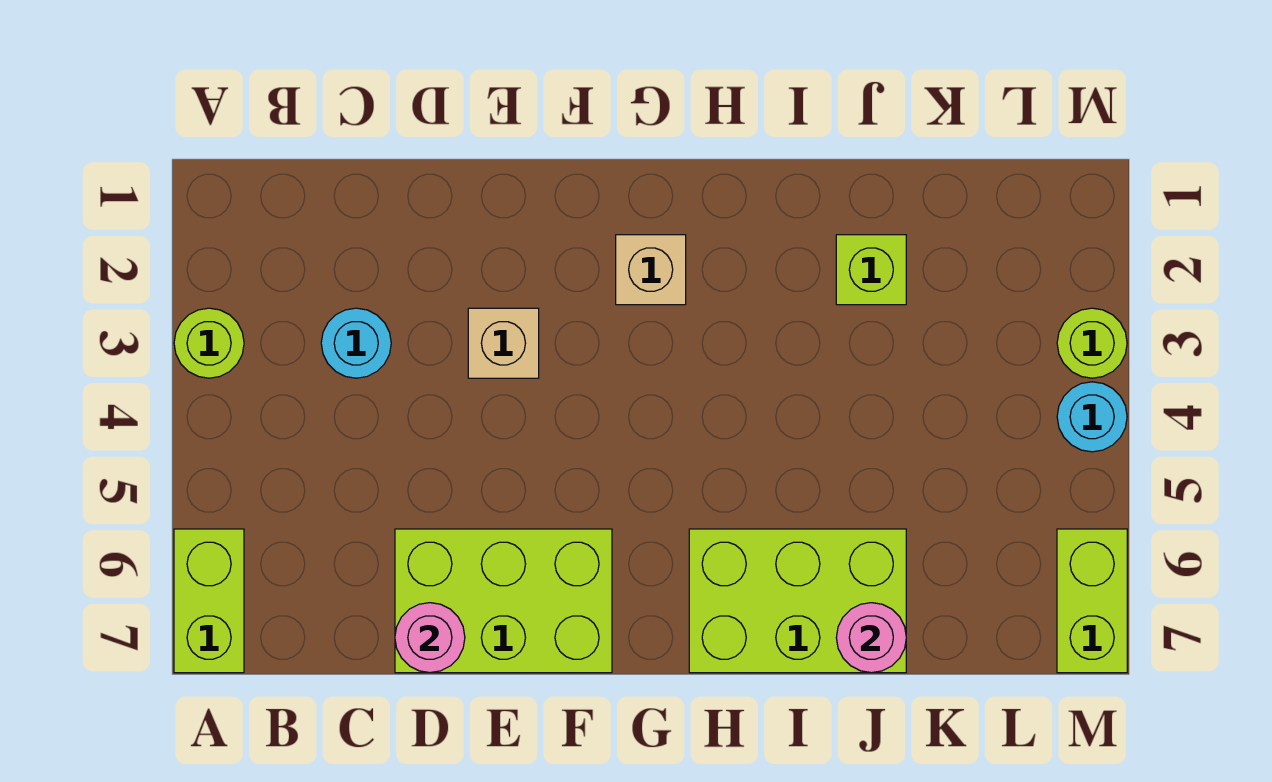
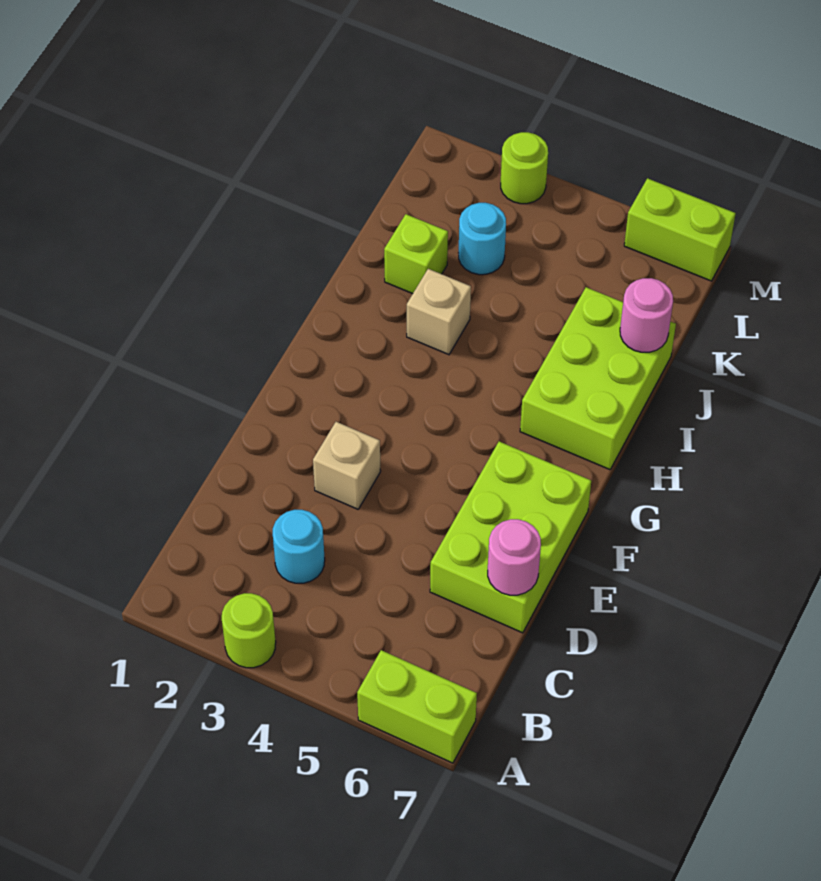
tan brick G2 level 1 -> tan brick I3 level 1
cyan round brick M4 level 1 -> cyan round brick K3 level 1

